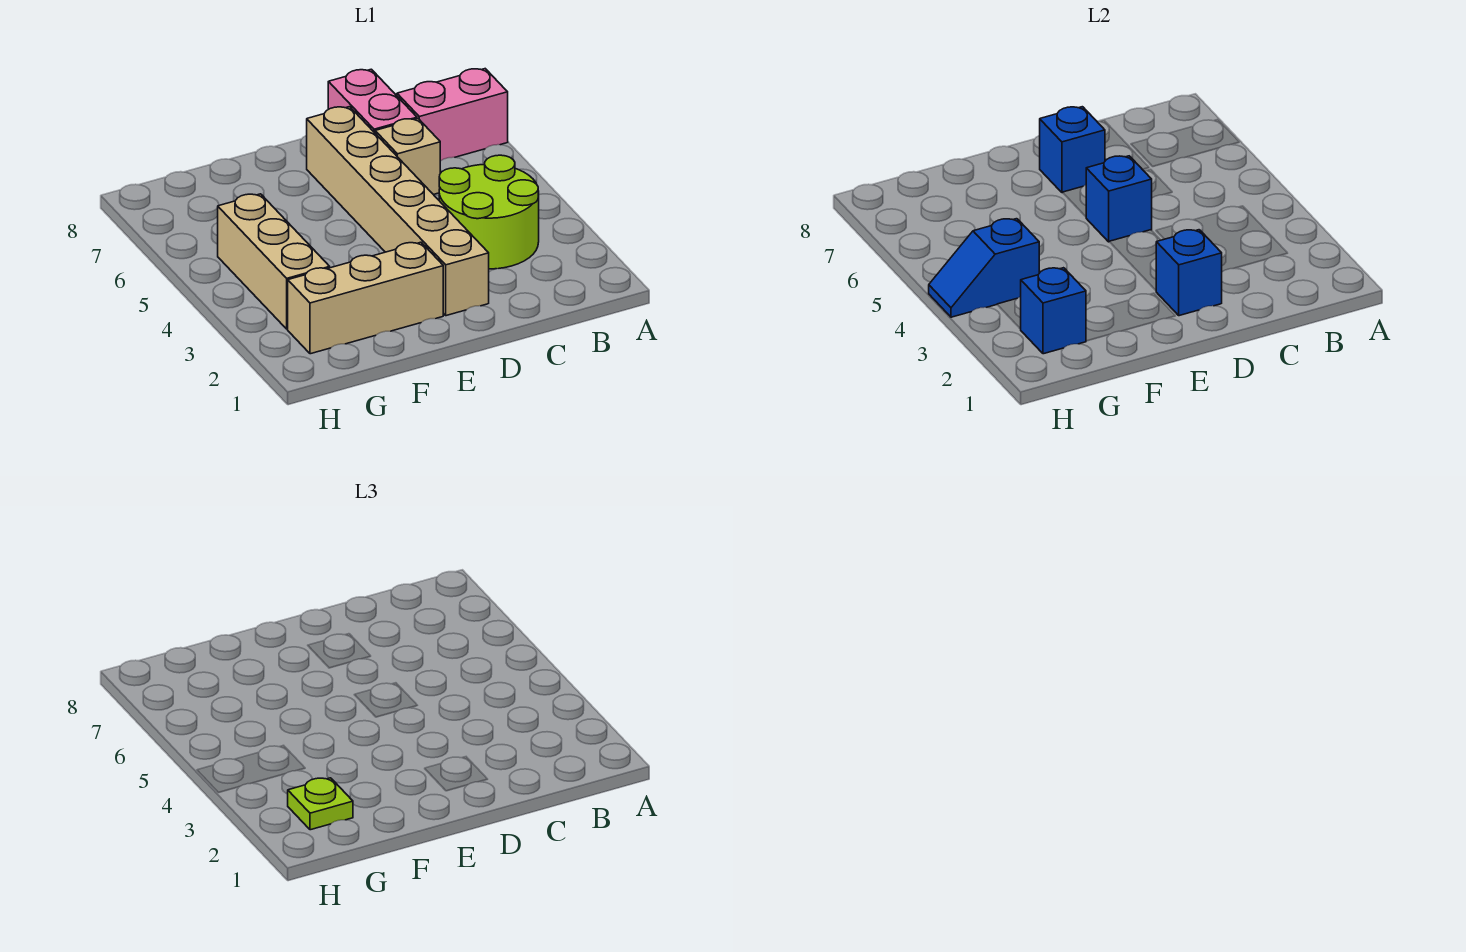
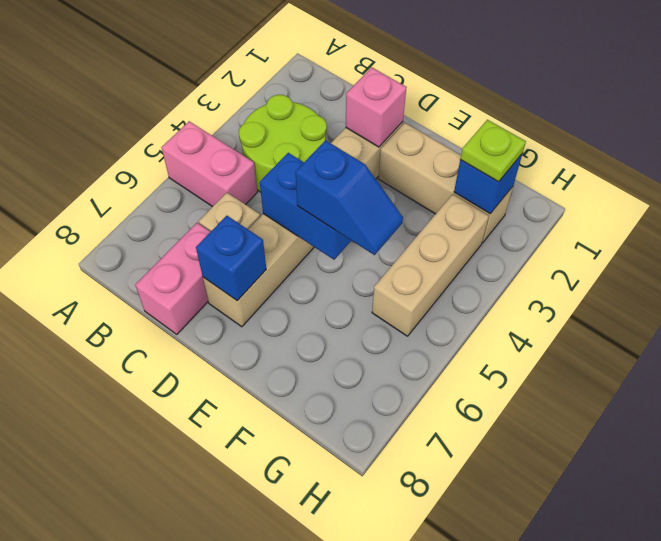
pink brick A7:B7 level 1 -> pink brick A5:B5 level 1
blue brick D2 level 2 -> pink brick D2 level 2
blue brick D5 level 2 -> blue brick D5:E5 level 2
blue slope G4:H4 level 2 top G -> blue slope E5:F5 level 3 top E

